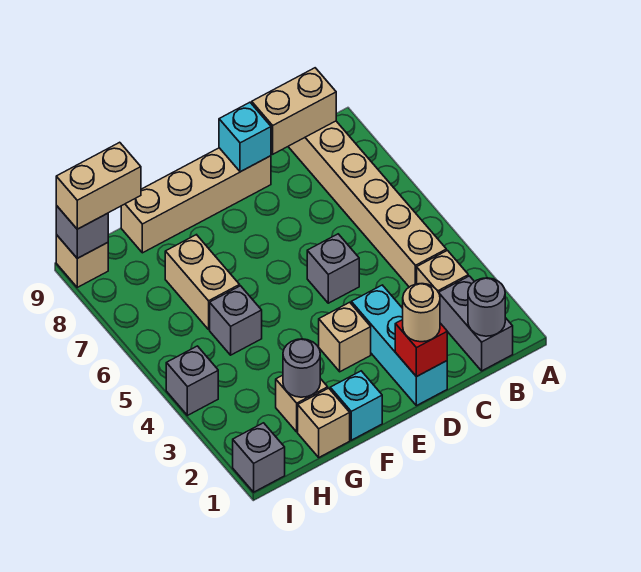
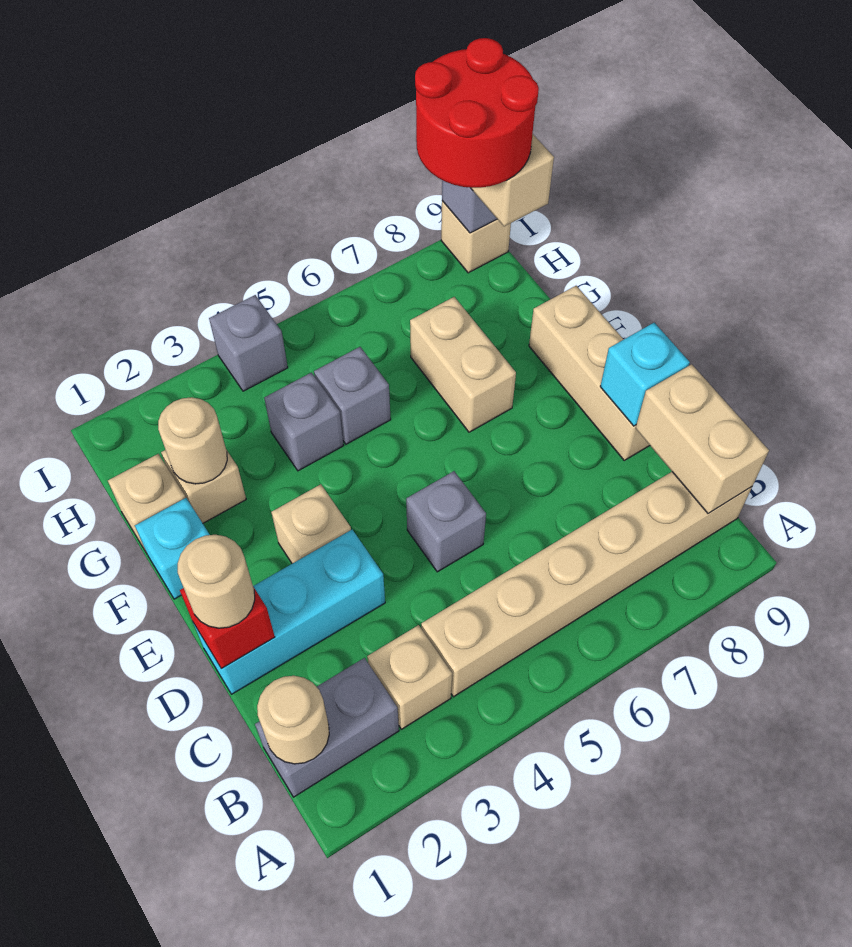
grey round brick B1 level 2 -> tan round brick B1 level 2
tan brick D9:G9 level 1 -> tan brick D9:F9 level 1
grey round brick G2 level 2 -> tan round brick G2 level 2
tan brick G6:G7 level 1 -> tan brick F7:G7 level 1
none -> red round brick H8:I9 level 4
grey brick I1 level 1 -> grey brick G4 level 1

